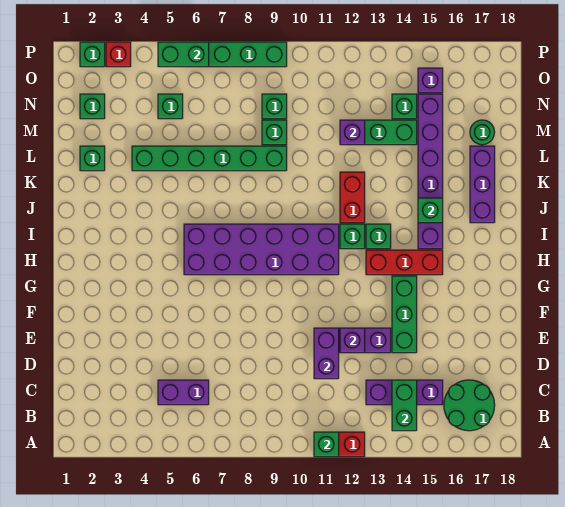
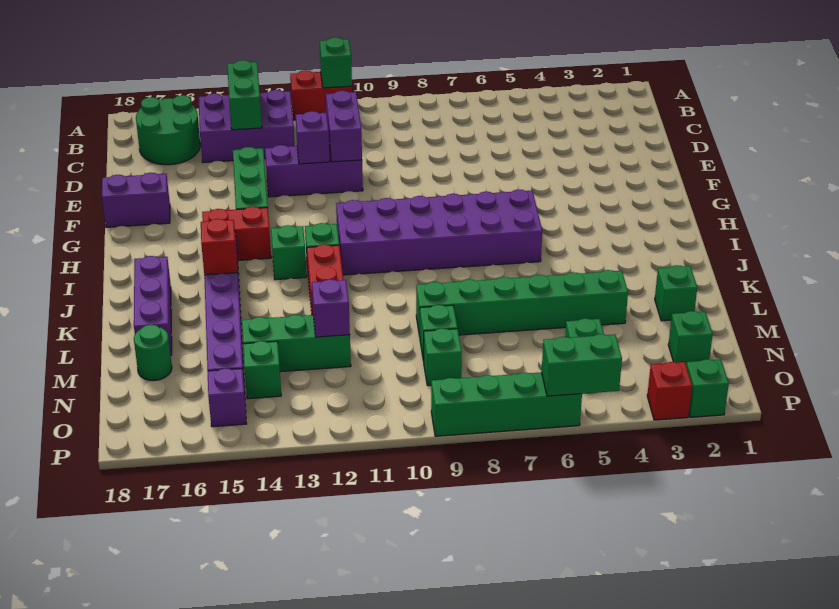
purple brick C5:C6 level 1 -> purple brick F17:F18 level 1
purple brick C13:C15 level 1 -> purple brick B13:C15 level 1
red brick H13:H15 level 1 -> red brick H14:H15 level 1
green brick J15 level 2 -> red brick J15 level 2

